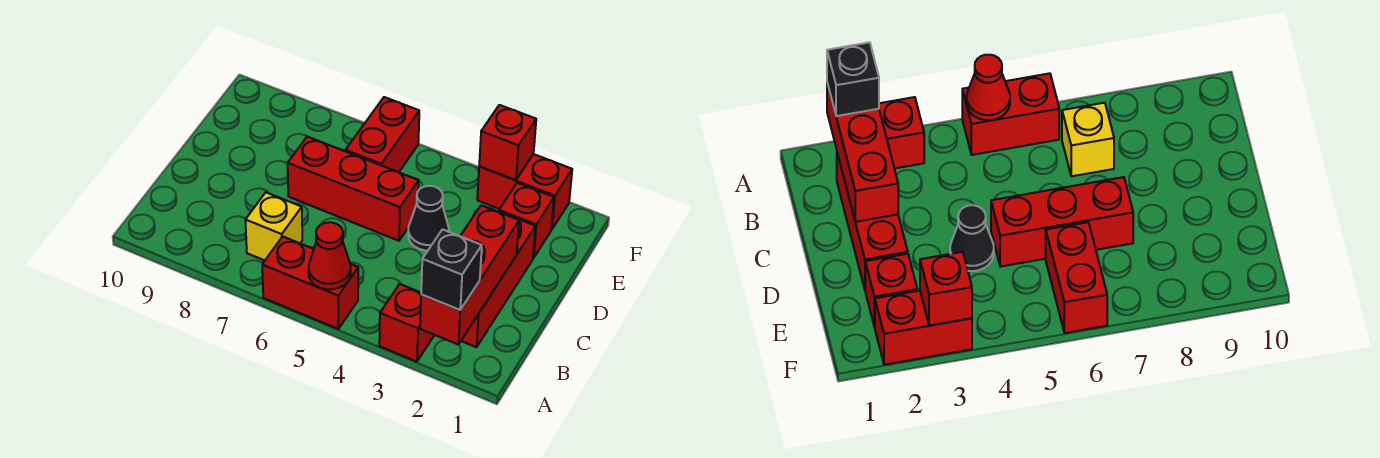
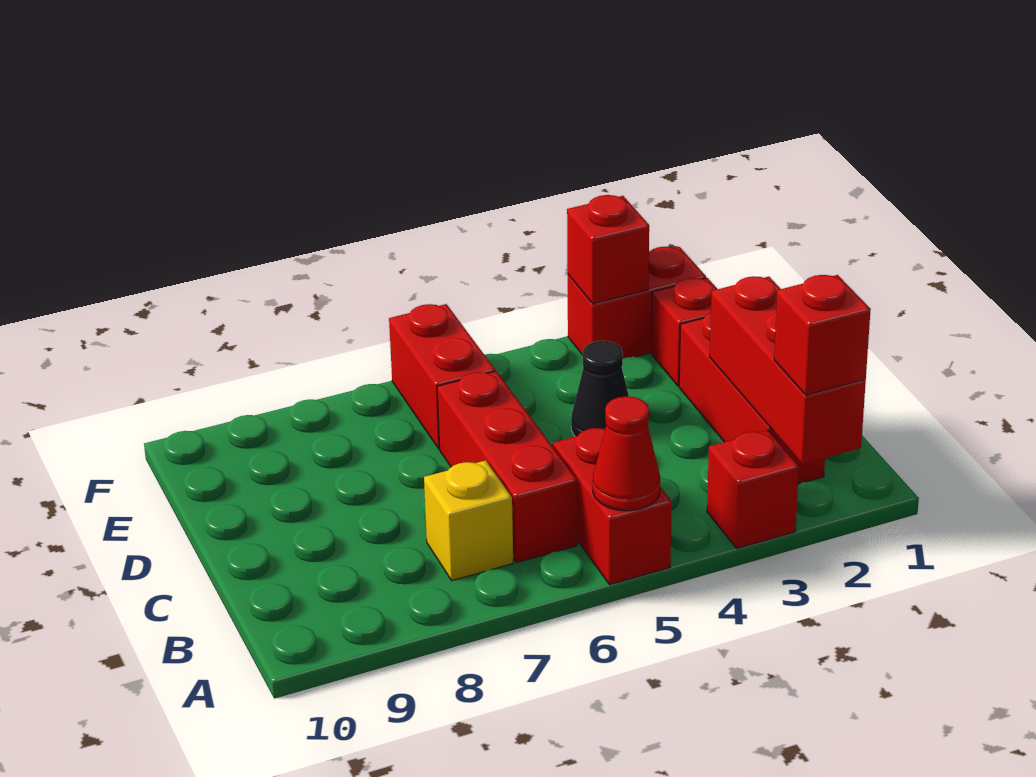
black brick A2 level 3 -> red brick A2 level 3
red brick A5:A6 level 1 -> red brick A5:B5 level 1
red brick D5:D7 level 1 -> red brick B6:D6 level 1

